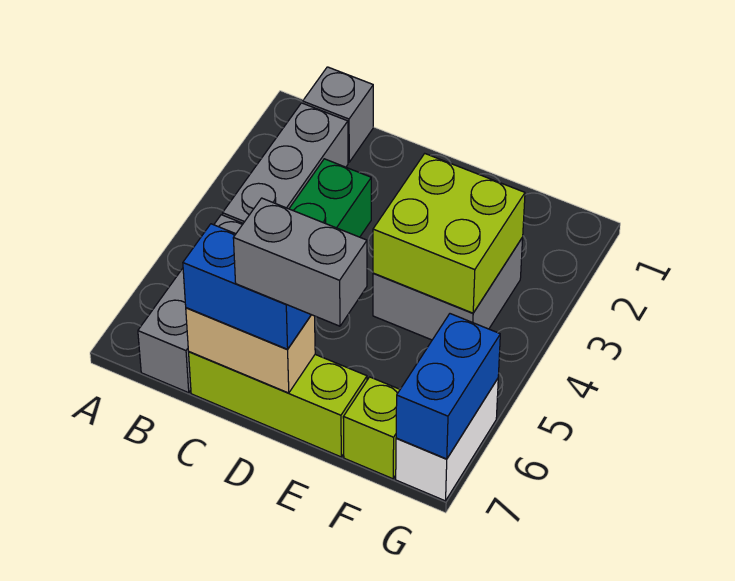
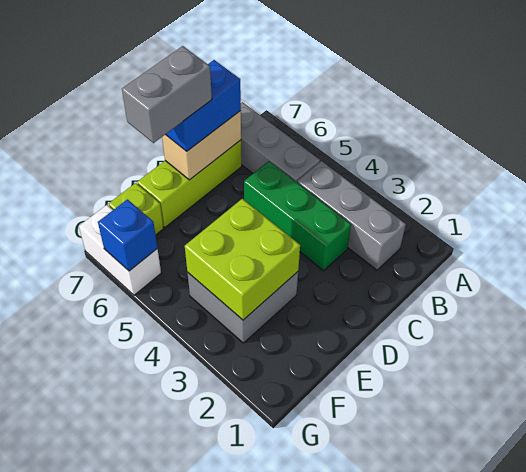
grey brick B1 level 1 -> none
blue brick G6:G7 level 2 -> blue brick G6 level 2

